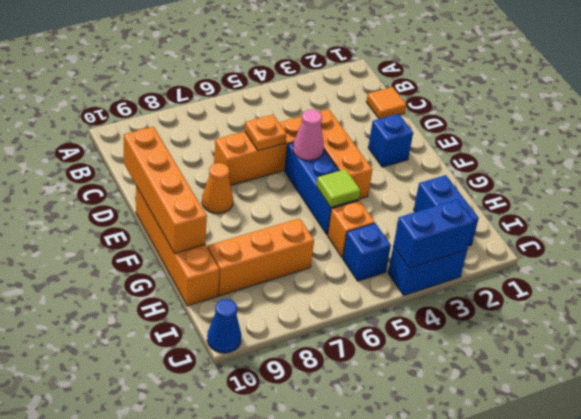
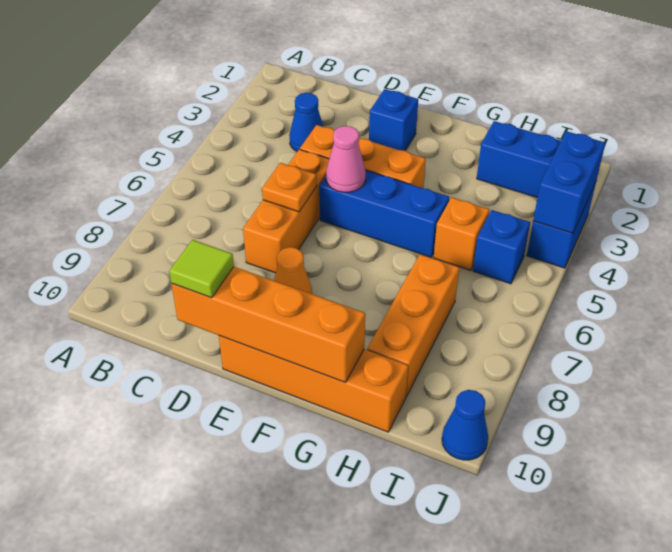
orange tile C1 level 1 -> none
none -> blue cone C3 level 1
lime tile G5 level 2 -> lime tile D10 level 3

